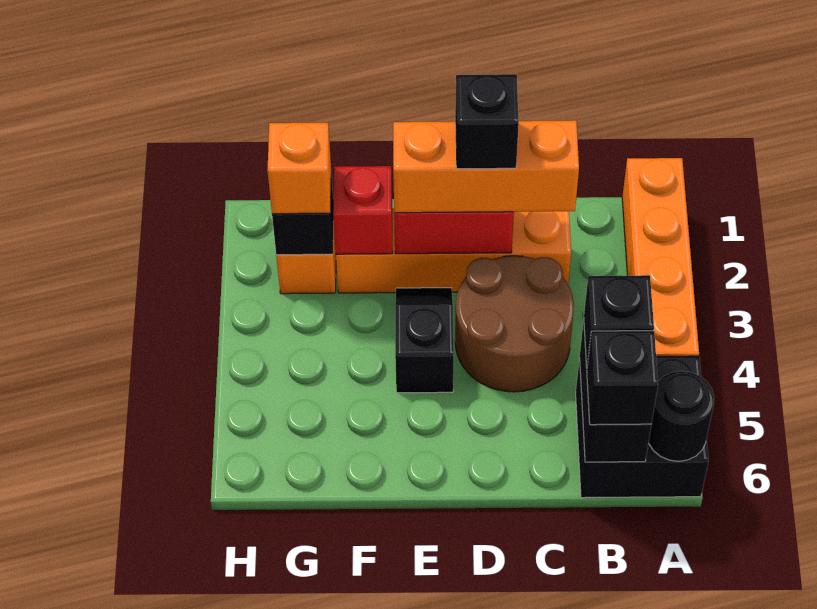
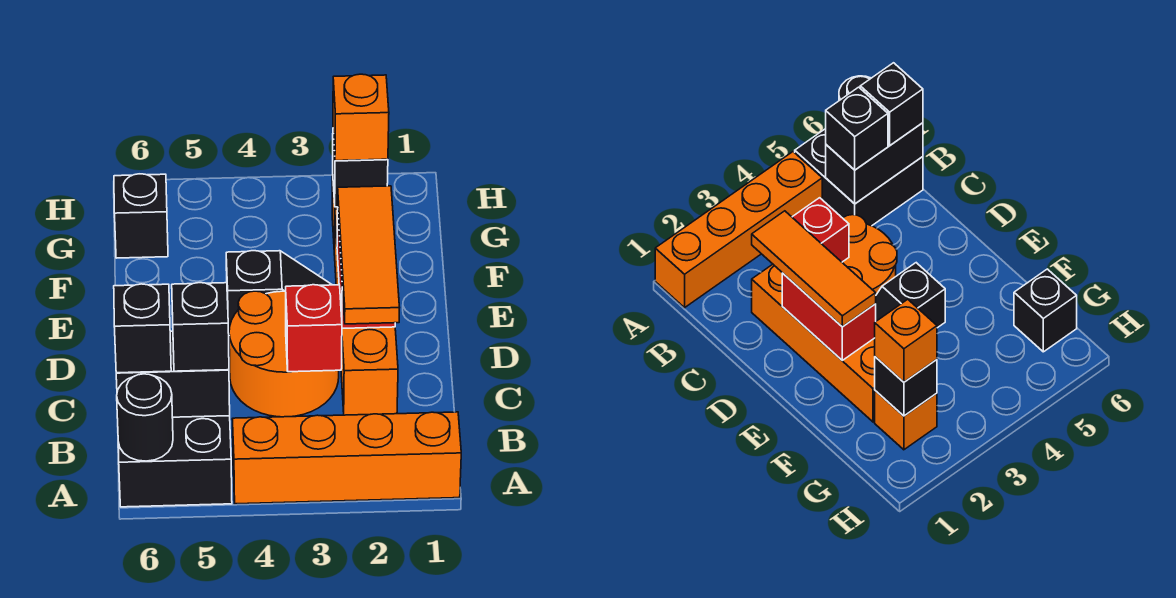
orange brick C2:E2 level 3 -> orange tile C2:E2 level 3
brown round brick C3:D4 level 1 -> orange round brick C3:D4 level 1
black brick D2 level 4 -> black brick G6 level 1
red brick F2 level 2 -> red brick C3 level 2

